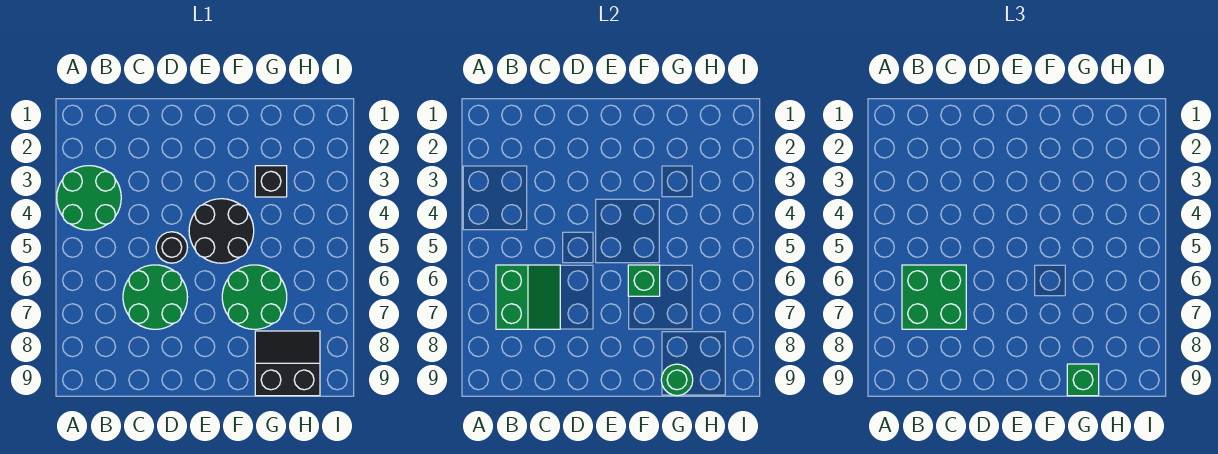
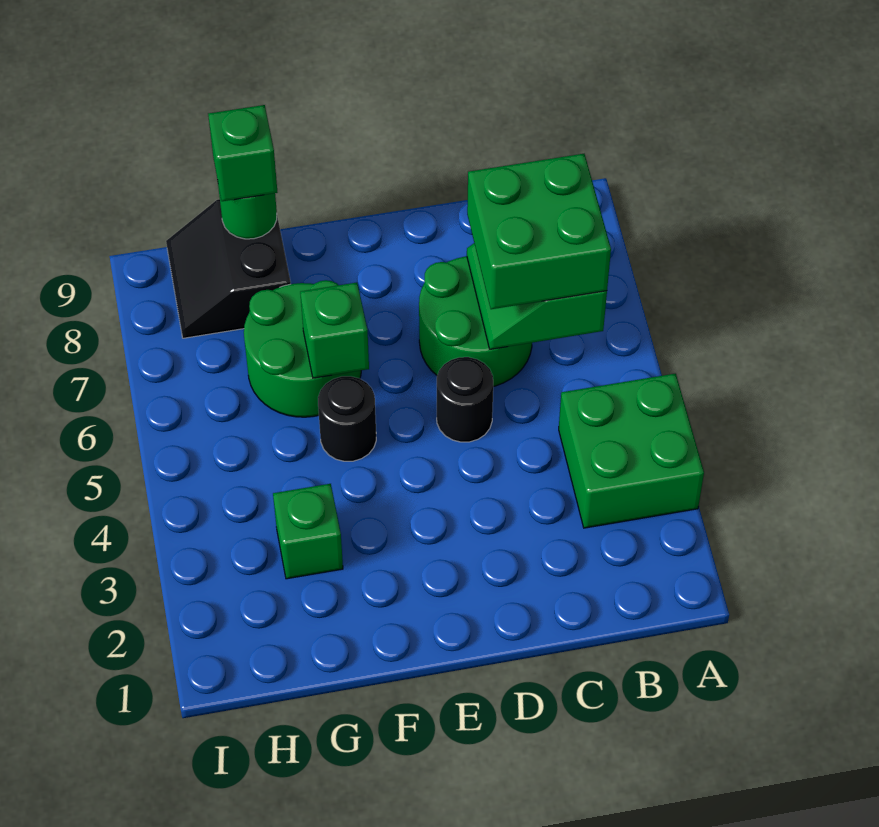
green round brick A3:B4 level 1 -> green brick A3:B4 level 1
black round brick E4:F5 level 1 -> black round brick F5 level 1
black brick G3 level 1 -> green brick G3 level 1
black slope G8:H9 level 1 top 9 -> black slope G8:H9 level 1 top G

